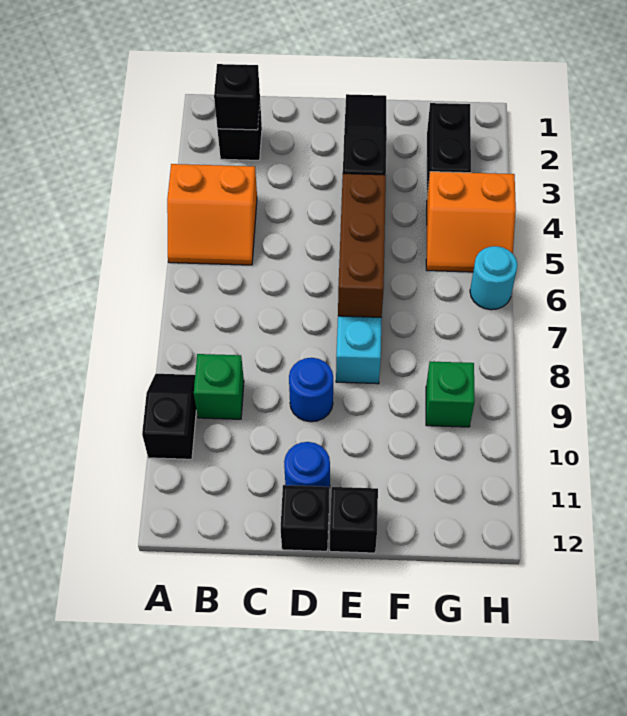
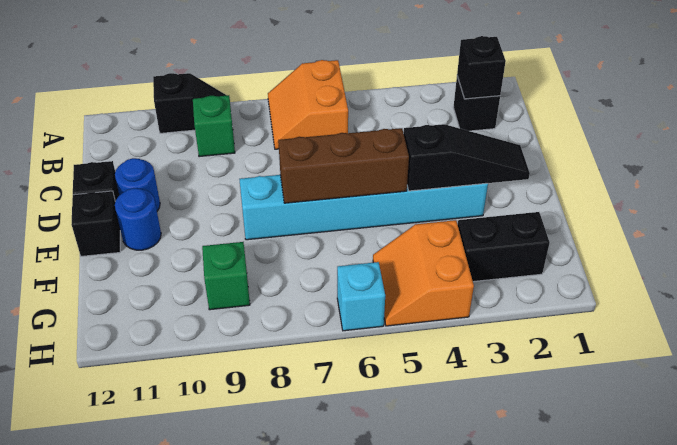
orange slope A4:B5 level 1 top 4 -> orange slope A6:B7 level 1 top 6
blue round brick D9 level 1 -> blue round brick E11 level 1
cyan round brick H6 level 1 -> cyan brick H6 level 1

